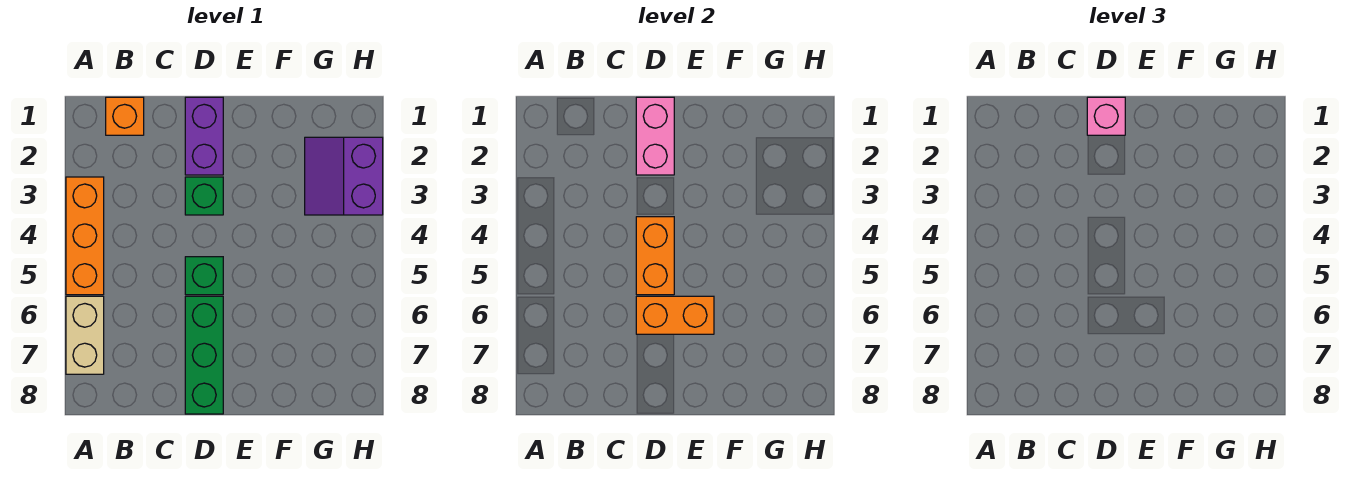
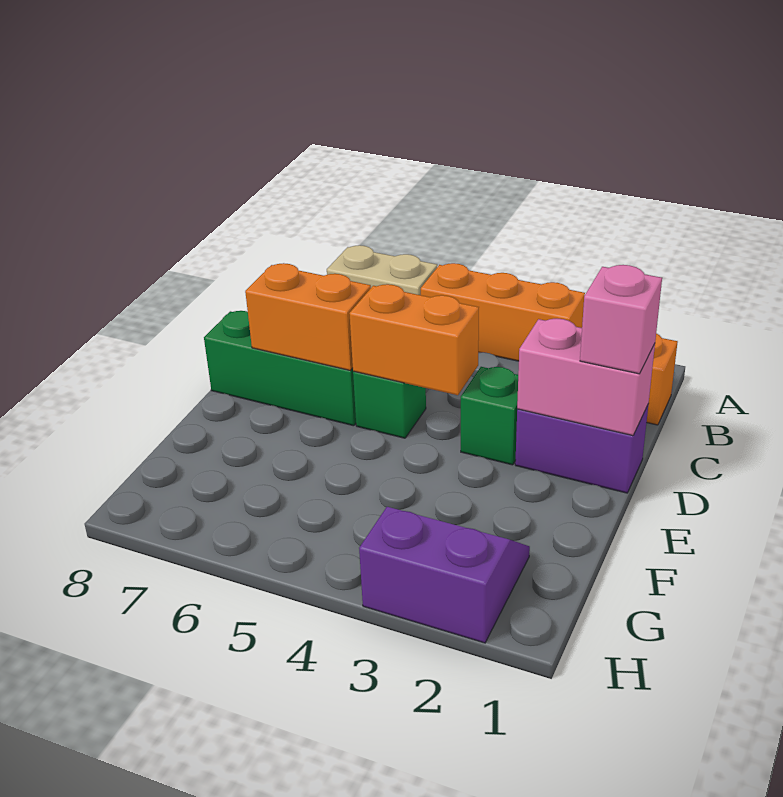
orange brick D6:E6 level 2 -> orange brick D6:D7 level 2

